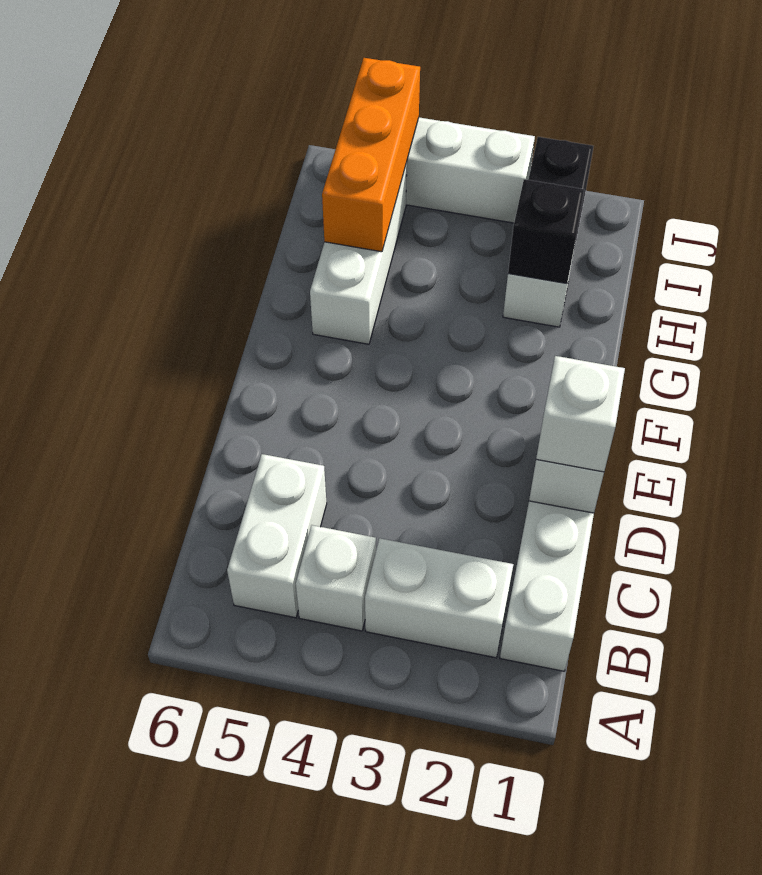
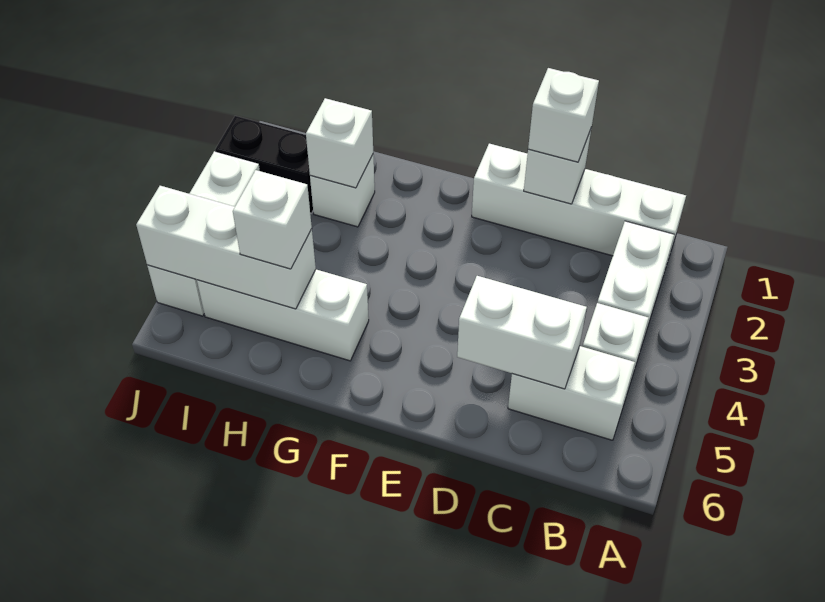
none -> white brick C5:D5 level 2
black brick H2 level 2 -> white brick H2 level 2
orange brick H5:J5 level 2 -> white brick H5:J5 level 2
none -> white brick H5 level 3

